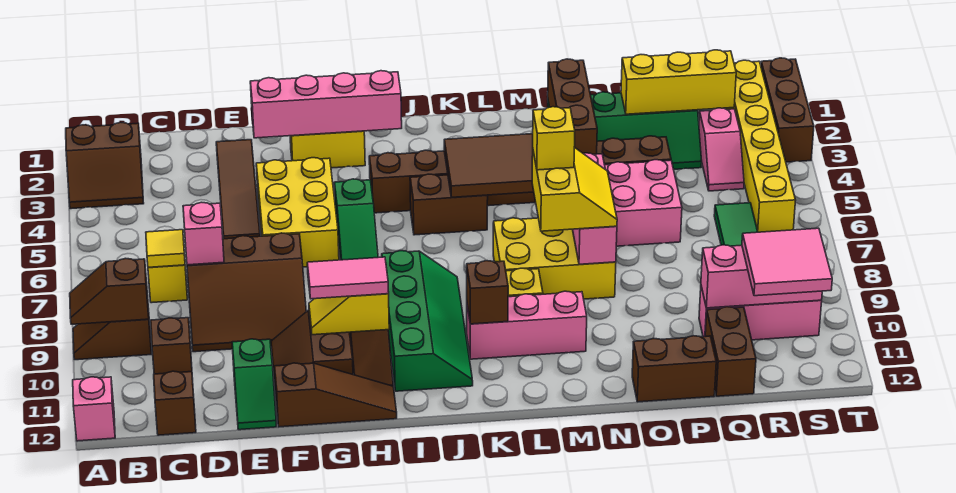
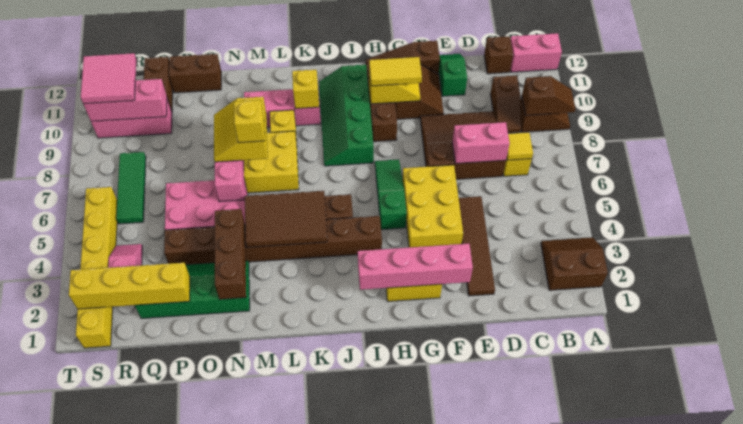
pink brick A12 level 1 -> pink brick A12:B12 level 1
pink brick D7 level 2 -> pink brick D7:E7 level 2
pink tile G10:H10 level 3 -> yellow tile G10:H10 level 3
brown brick K10 level 2 -> yellow brick K10 level 2
yellow brick P2:R2 level 2 -> yellow brick P2:S2 level 2
brown brick T1:T3 level 1 -> none

